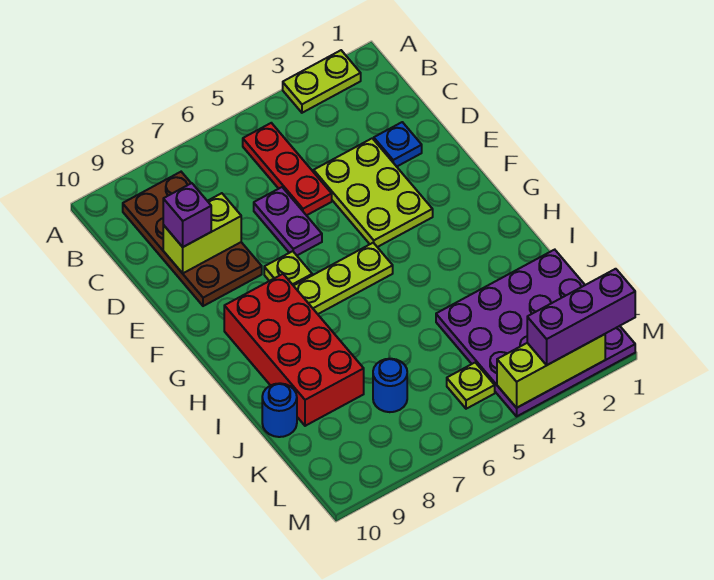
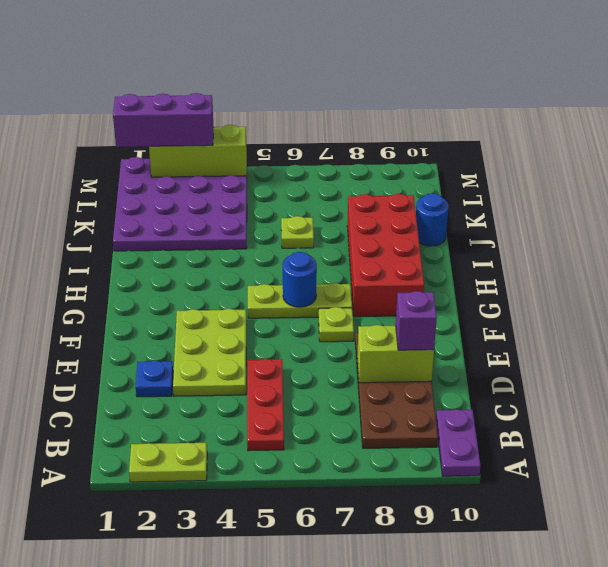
purple plate D6:E6 level 1 -> purple plate A10:B10 level 1
blue round brick K7 level 1 -> blue round brick G6 level 2
lime plate L5 level 1 -> lime plate J6 level 1

